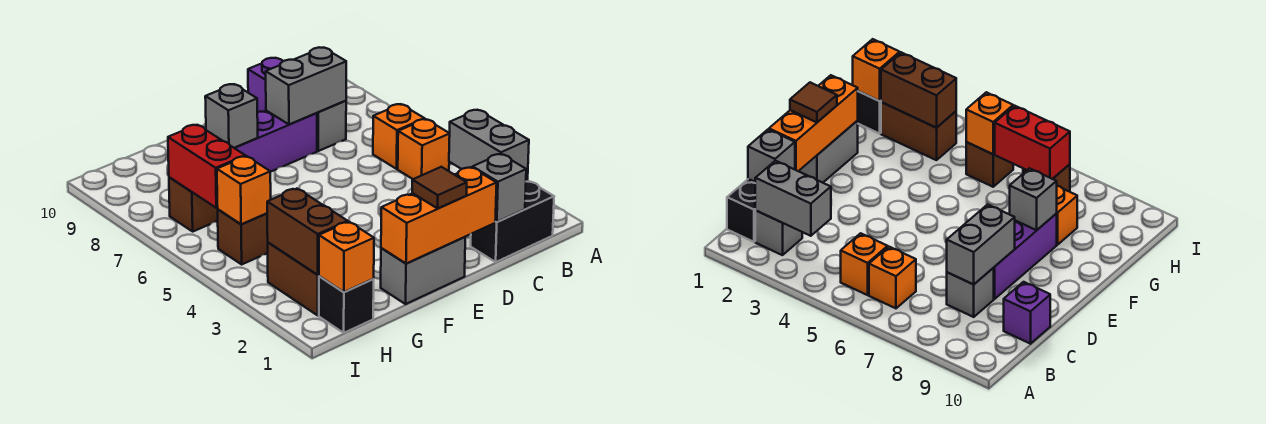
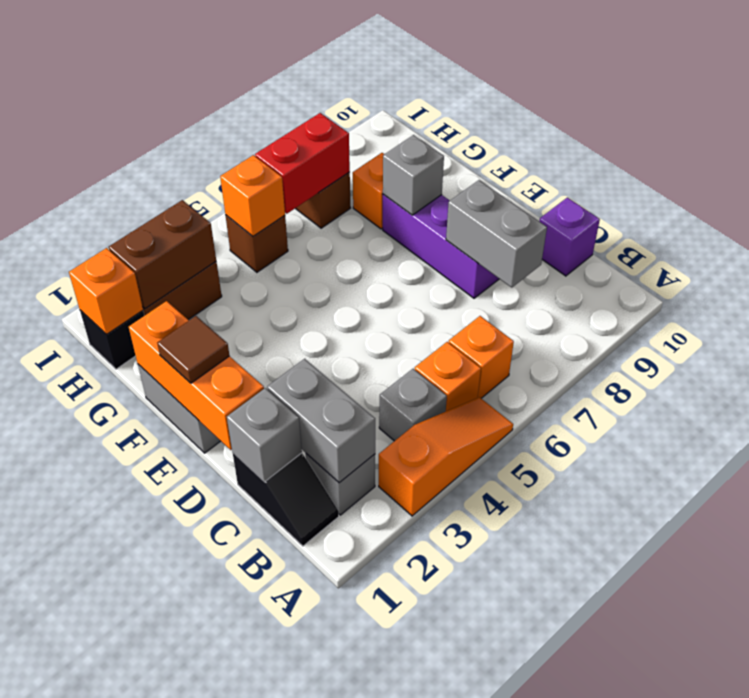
none -> orange slope A3:A5 level 1 top 3
black brick B1:C1 level 1 -> black slope B1:C1 level 1 top C
grey brick B2:B3 level 2 -> grey brick B2:C2 level 2
grey brick C8 level 1 -> grey brick B4 level 1

